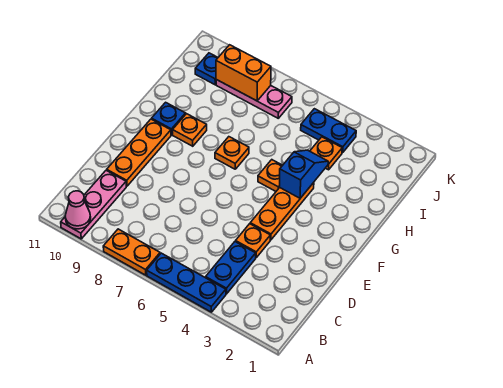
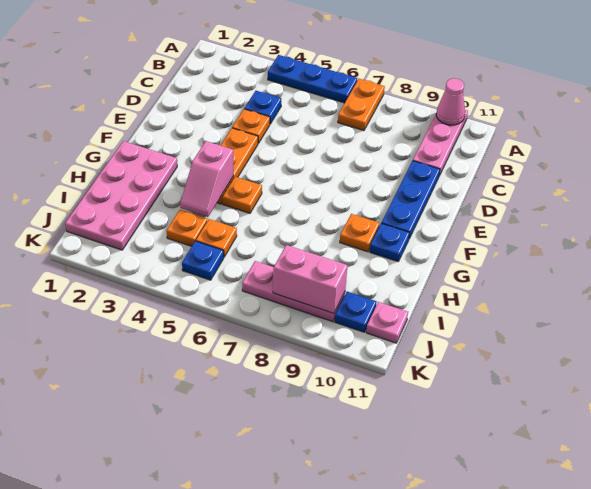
orange plate A7:A8 level 1 -> orange plate A7:B7 level 1
blue plate B4:C4 level 1 -> blue plate C4 level 1
orange plate D10:F10 level 1 -> blue plate D10:F10 level 1
none -> pink plate G1:J2 level 1
blue slope G4:H4 level 2 top G -> pink slope G4:H4 level 2 top G
orange plate G7 level 1 -> orange plate I5 level 1
blue plate J4:J5 level 1 -> blue plate J5 level 1
orange brick J8:J9 level 2 -> pink brick J8:J9 level 2
none -> pink plate J11 level 1

